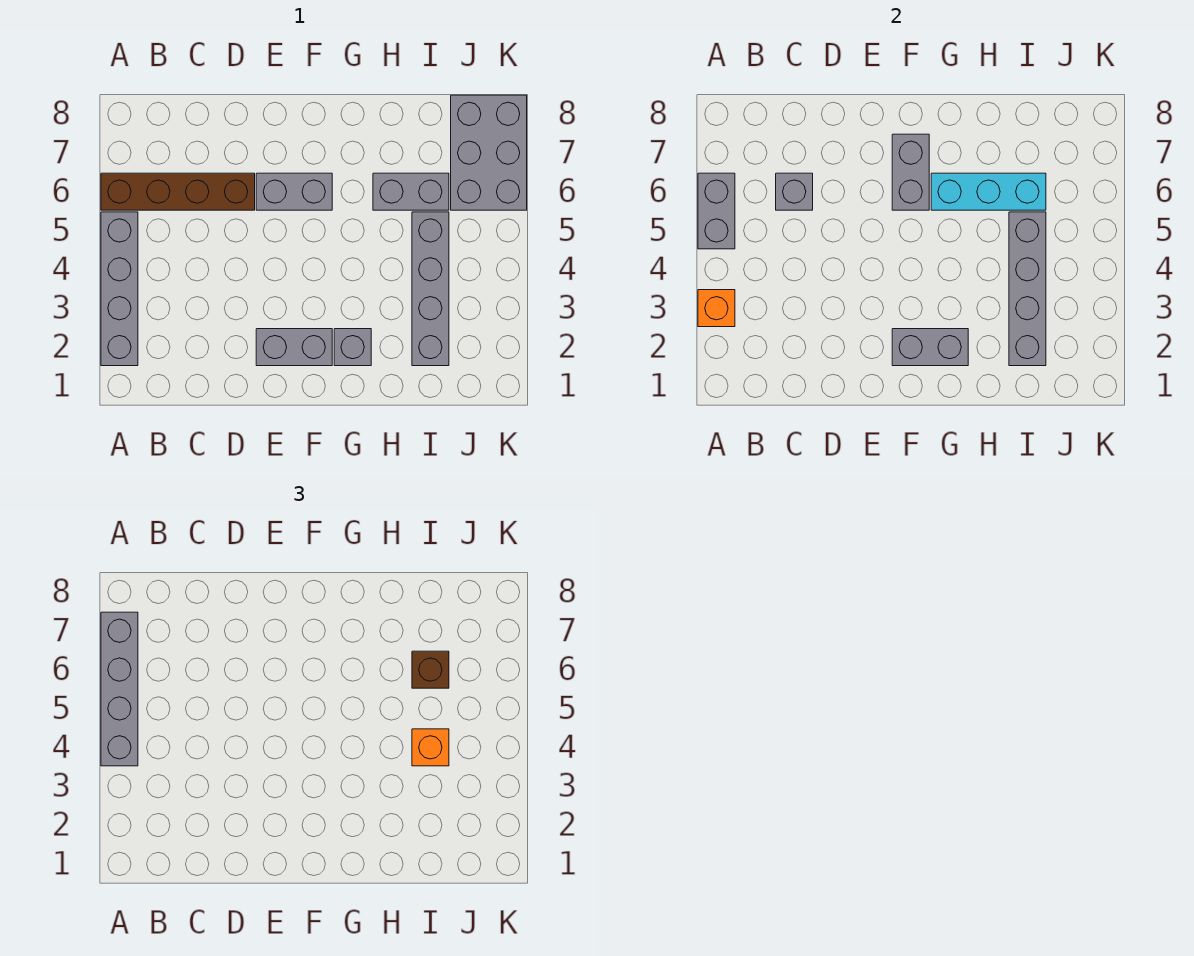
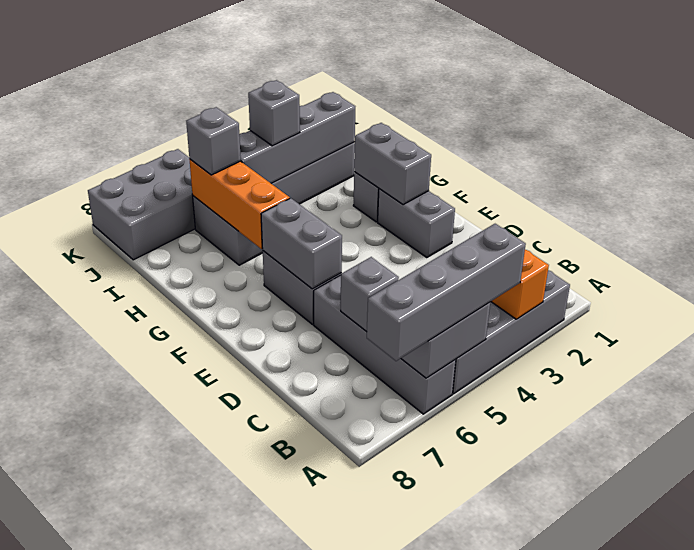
brown brick A6:D6 level 1 -> grey brick A6:D6 level 1
grey brick F6:F7 level 2 -> grey brick E6:F6 level 2
cyan brick G6:I6 level 2 -> orange brick G6:I6 level 2
orange brick I4 level 3 -> grey brick I4 level 3
brown brick I6 level 3 -> grey brick I6 level 3

